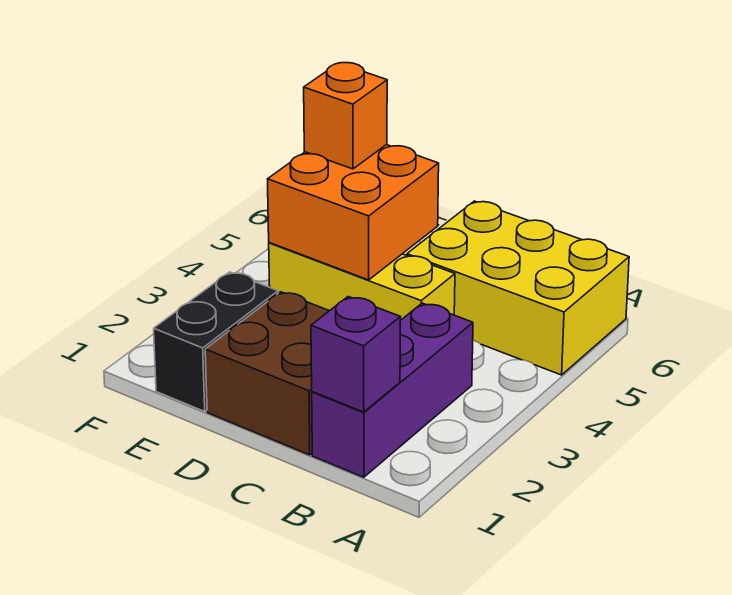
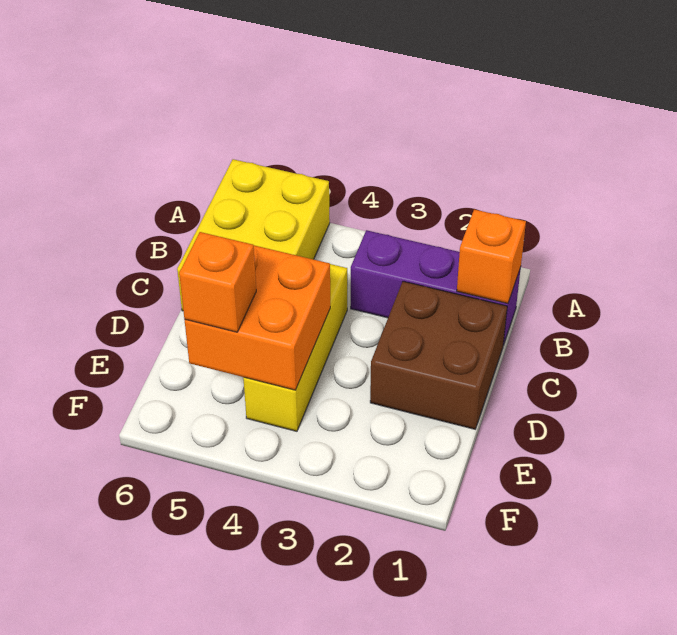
purple brick B1 level 2 -> orange brick B1 level 2
black brick E1:E2 level 1 -> none

